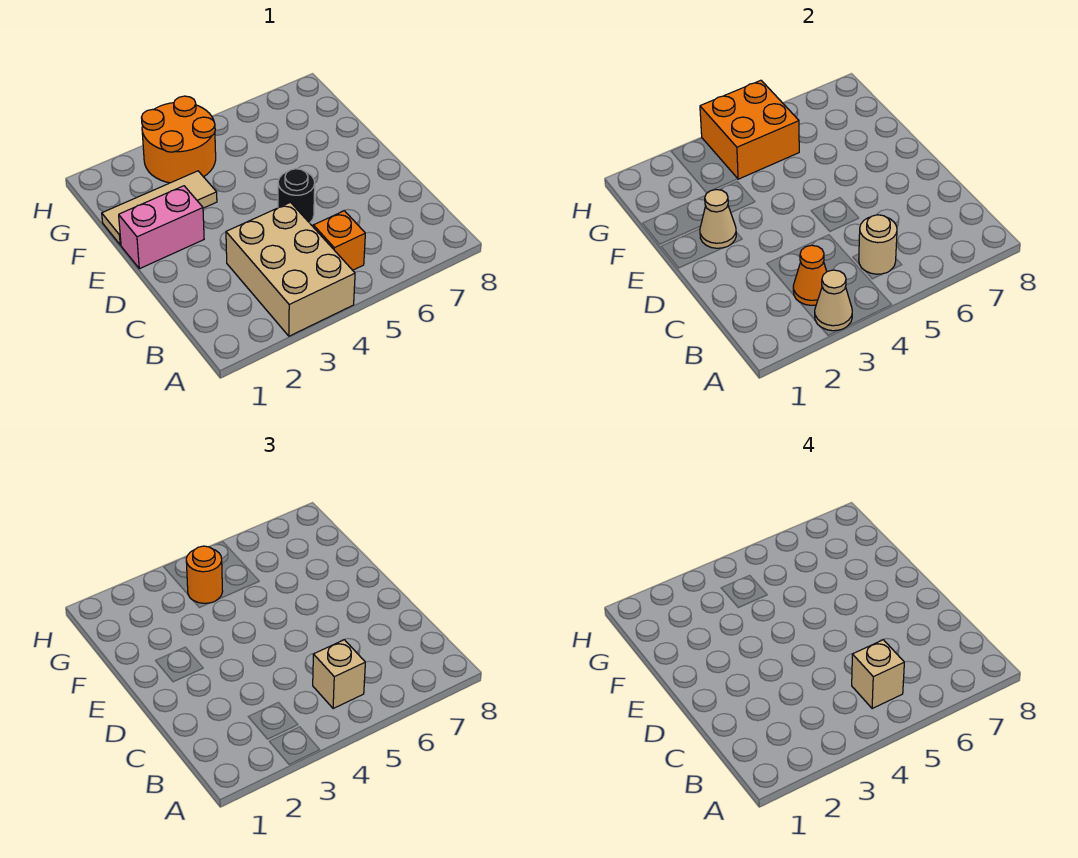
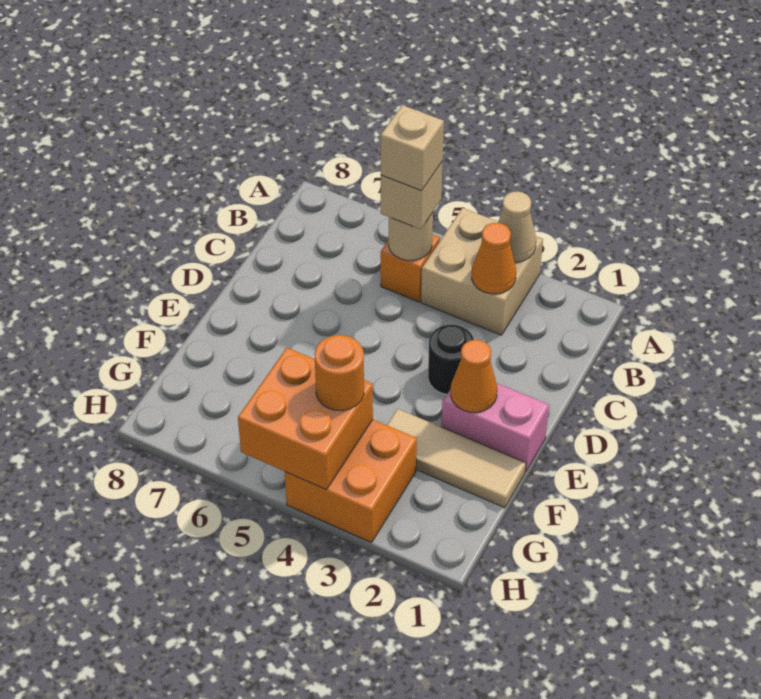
tan brick A3:C4 level 1 -> tan brick A3:B4 level 1
black round brick D5 level 1 -> black round brick D3 level 1
tan cone E2 level 2 -> orange cone E2 level 2
orange round brick G3:H4 level 1 -> orange brick G3:H4 level 1

